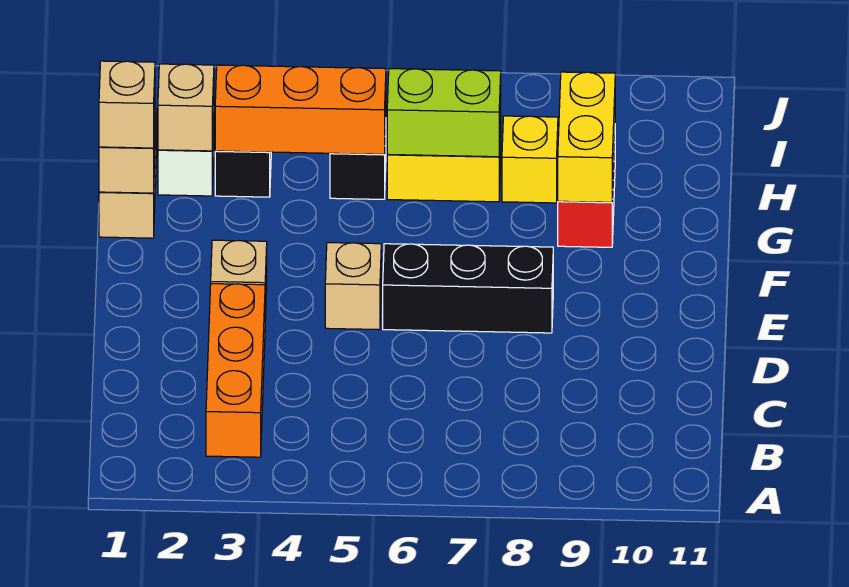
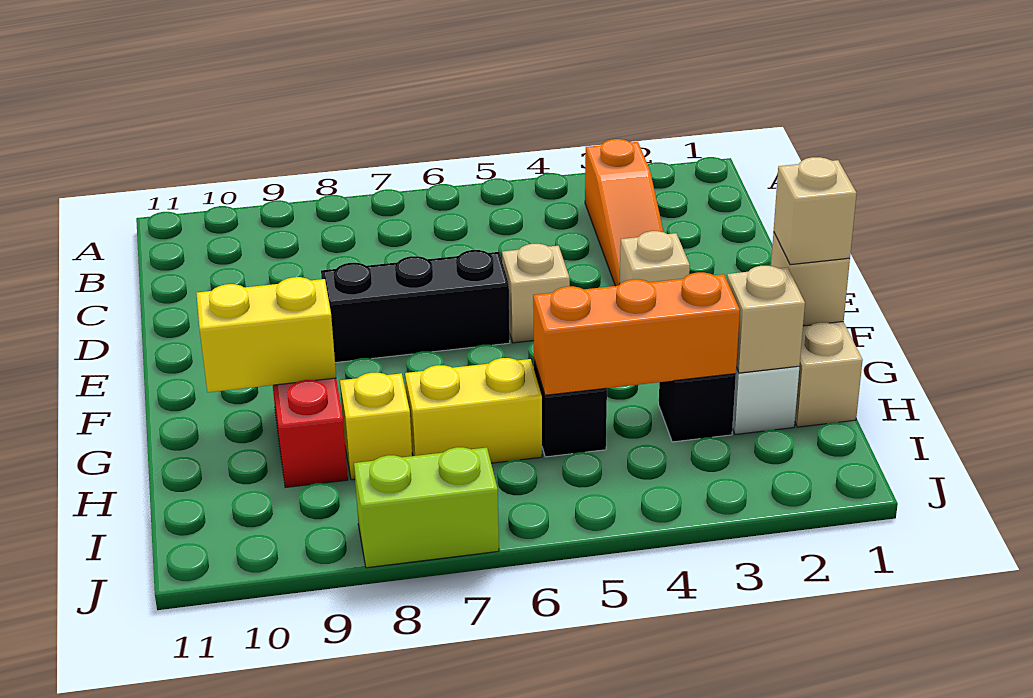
orange brick B3:D3 level 1 -> orange slope B3:D3 level 1 top B
yellow brick G9:H9 level 2 -> yellow brick G9:G10 level 2
lime brick H6:H7 level 2 -> lime brick J7:J8 level 1

